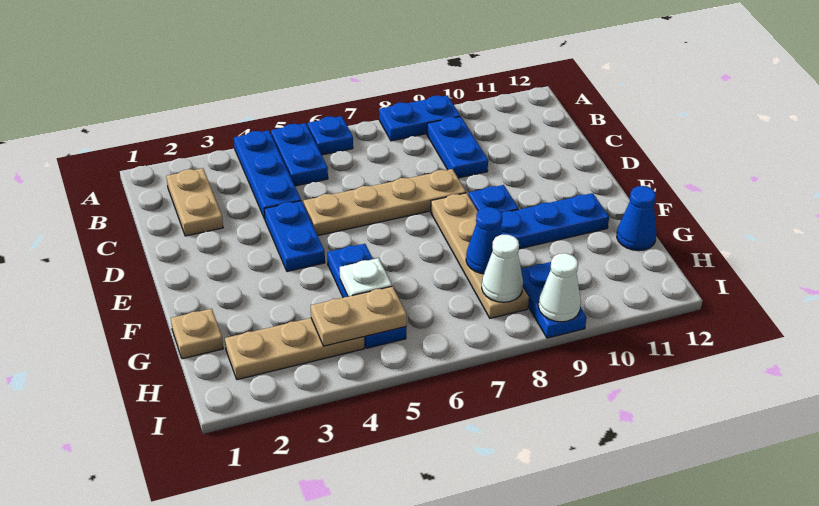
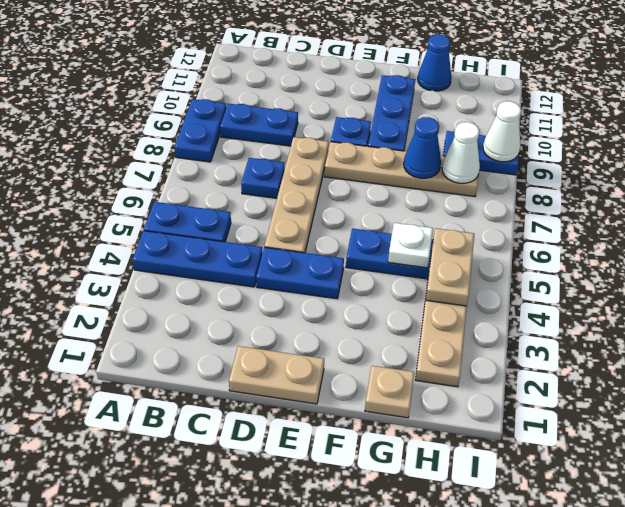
blue plate A6 level 1 -> blue plate C7 level 1
tan plate B2:C2 level 1 -> tan plate D1:E1 level 1

